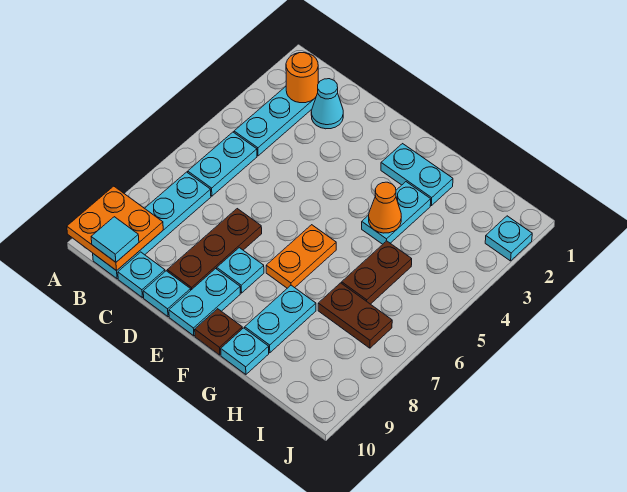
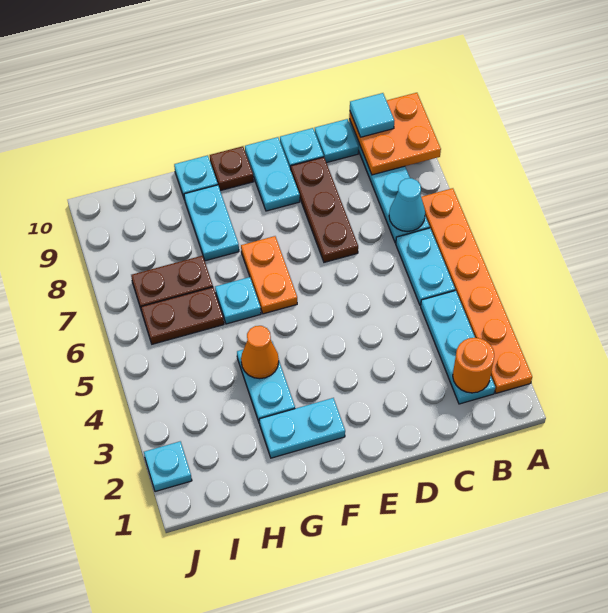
none -> orange plate A2:A7 level 1
cyan cone C2 level 1 -> cyan cone B7 level 2
cyan plate E8 level 1 -> cyan plate G6 level 1
brown plate H5:H6 level 1 -> brown plate H6:I6 level 1

